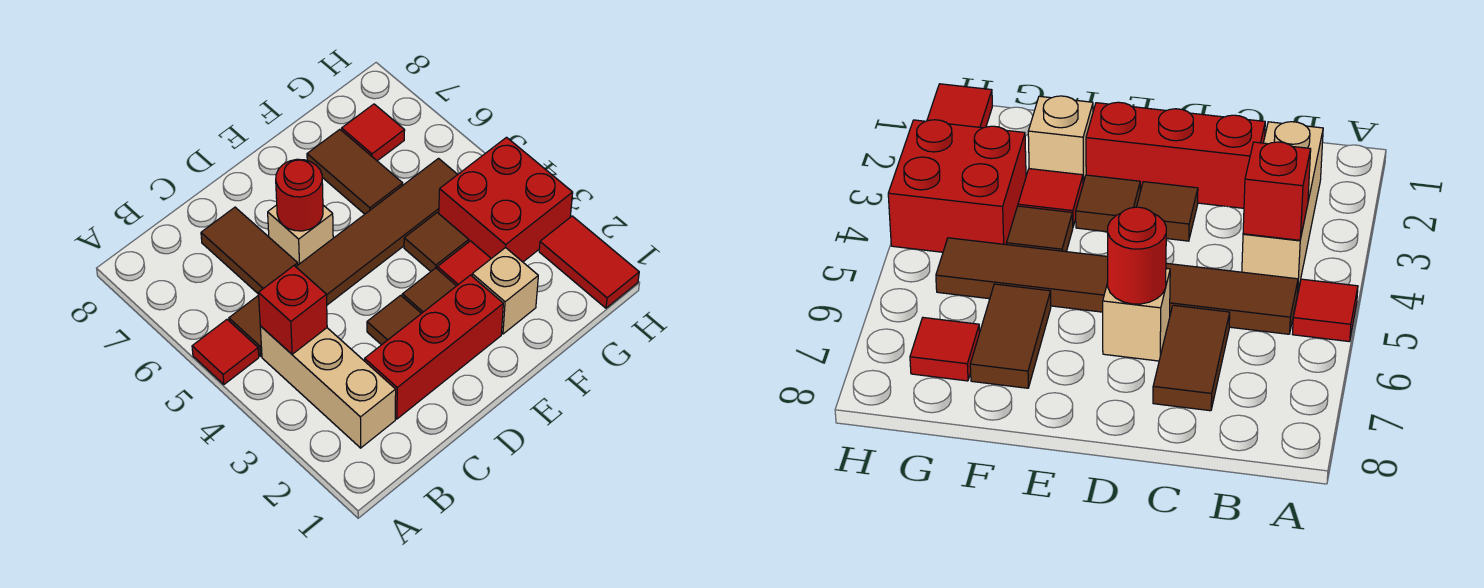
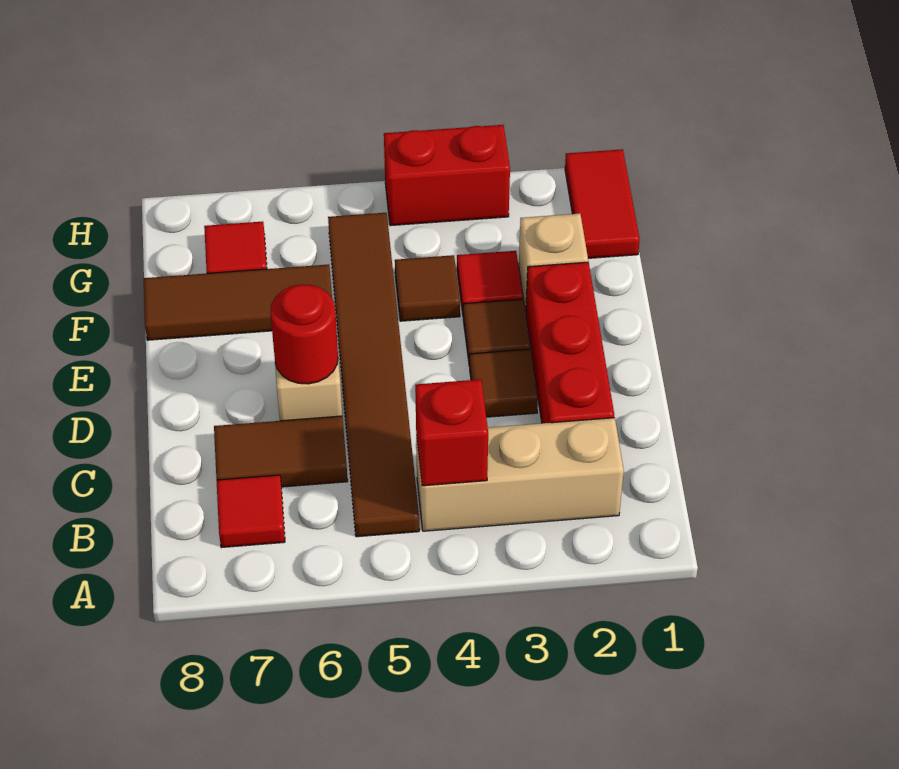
red tile A5 level 1 -> red tile B7 level 1
brown tile F6:F7 level 1 -> brown tile F6:F8 level 1
red brick G3:H4 level 1 -> red brick H3:H4 level 1
red tile H1:H2 level 1 -> red tile G1:H1 level 1

